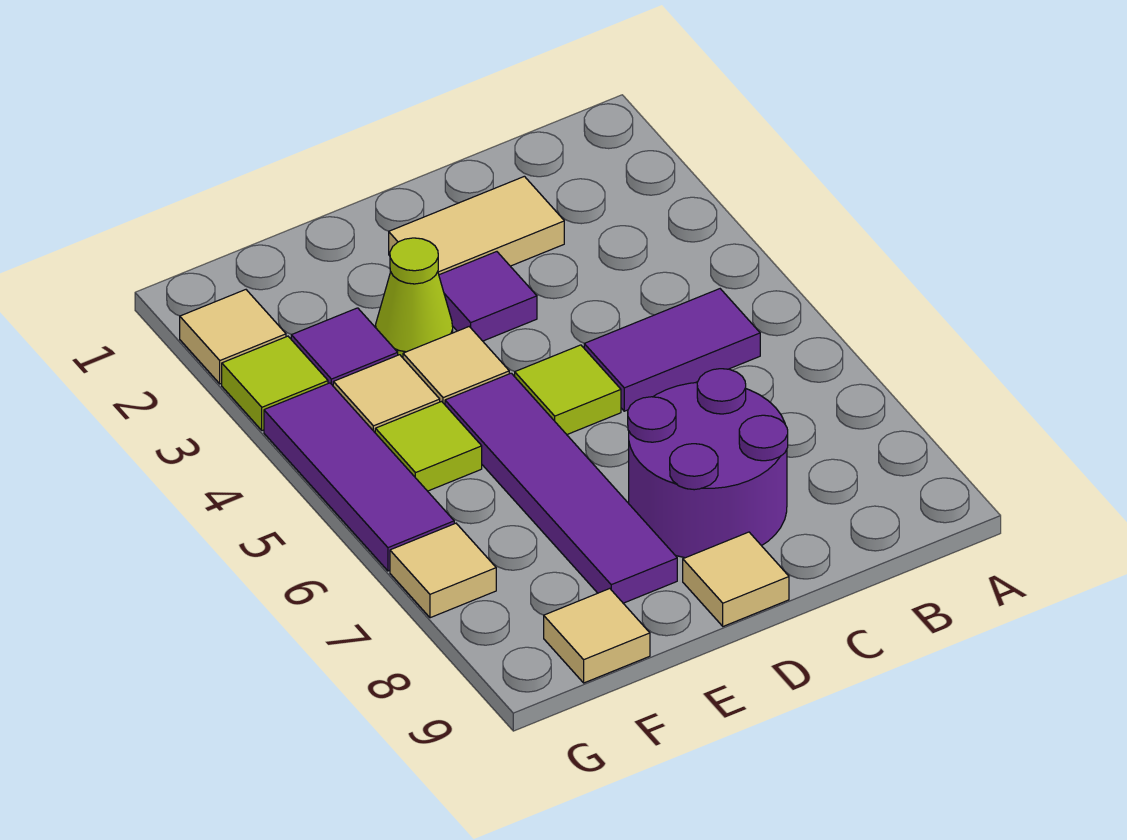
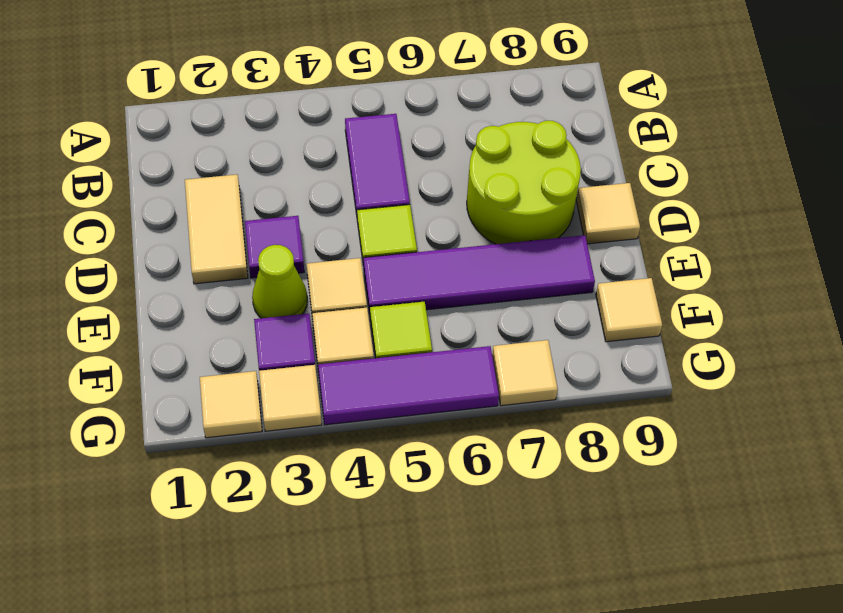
purple round brick C7:D8 level 1 -> lime round brick C7:D8 level 1
lime tile G3 level 1 -> tan tile G3 level 1

